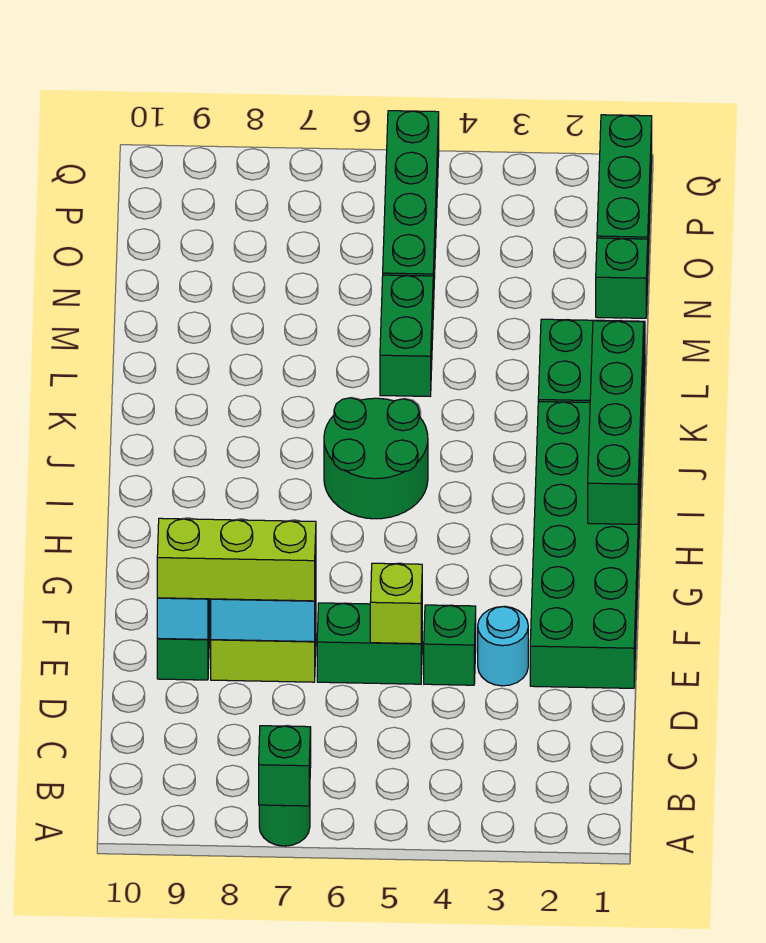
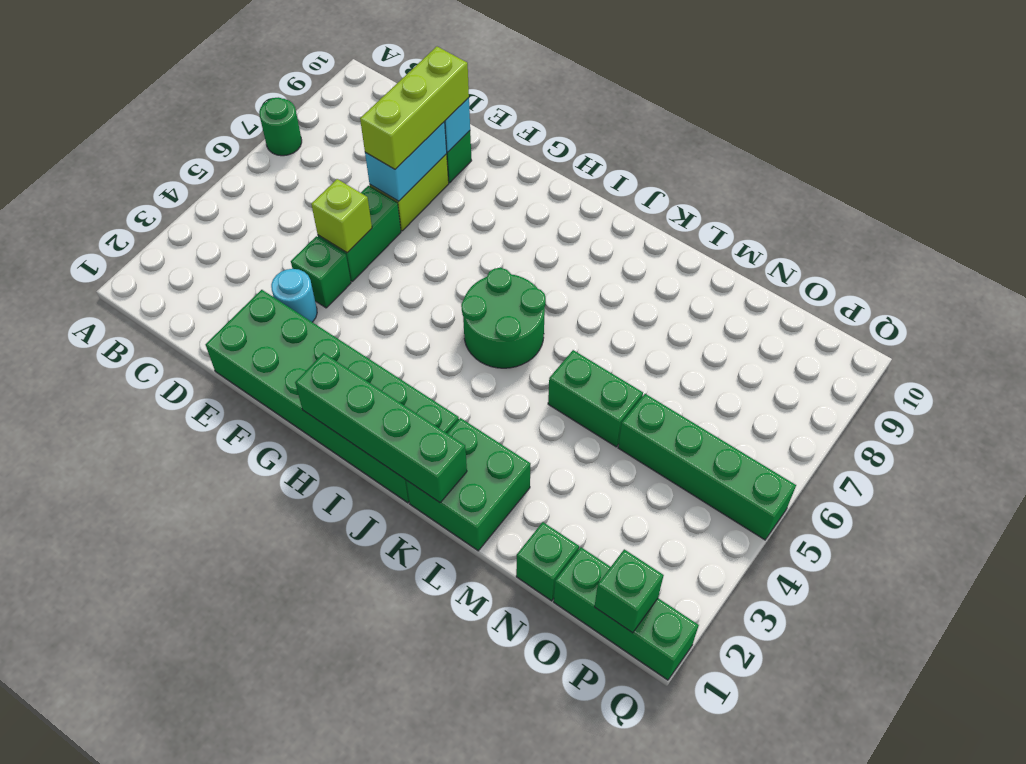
green brick A7 level 2 -> green brick P1 level 2

